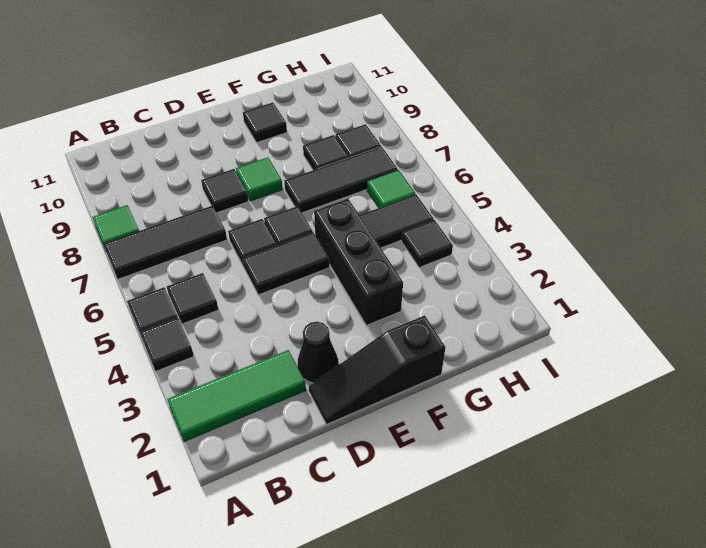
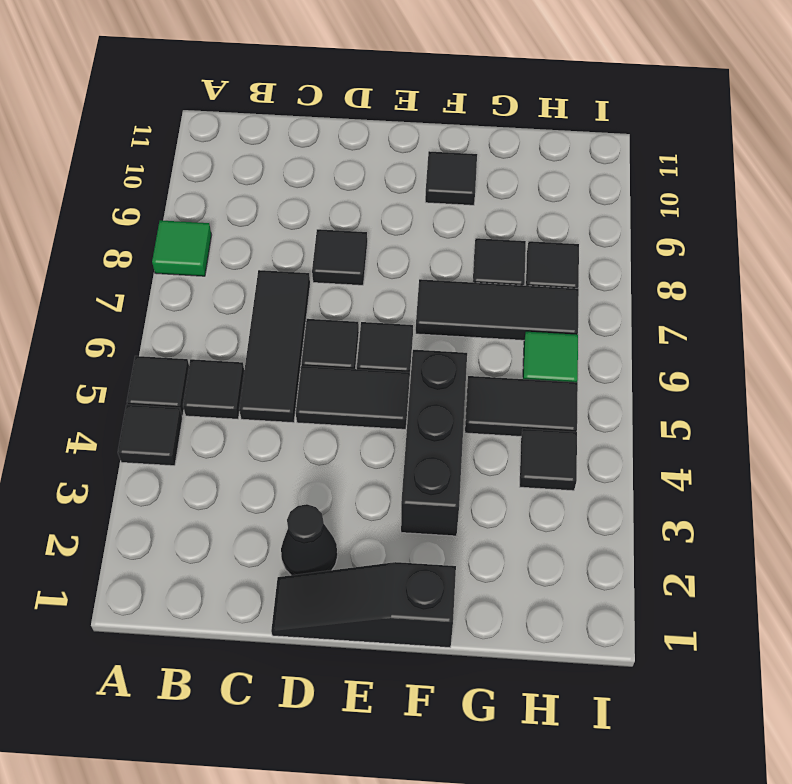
green tile A2:C2 level 1 -> none
black tile A7:C7 level 1 -> black tile C5:C7 level 1
green tile E8 level 1 -> none

